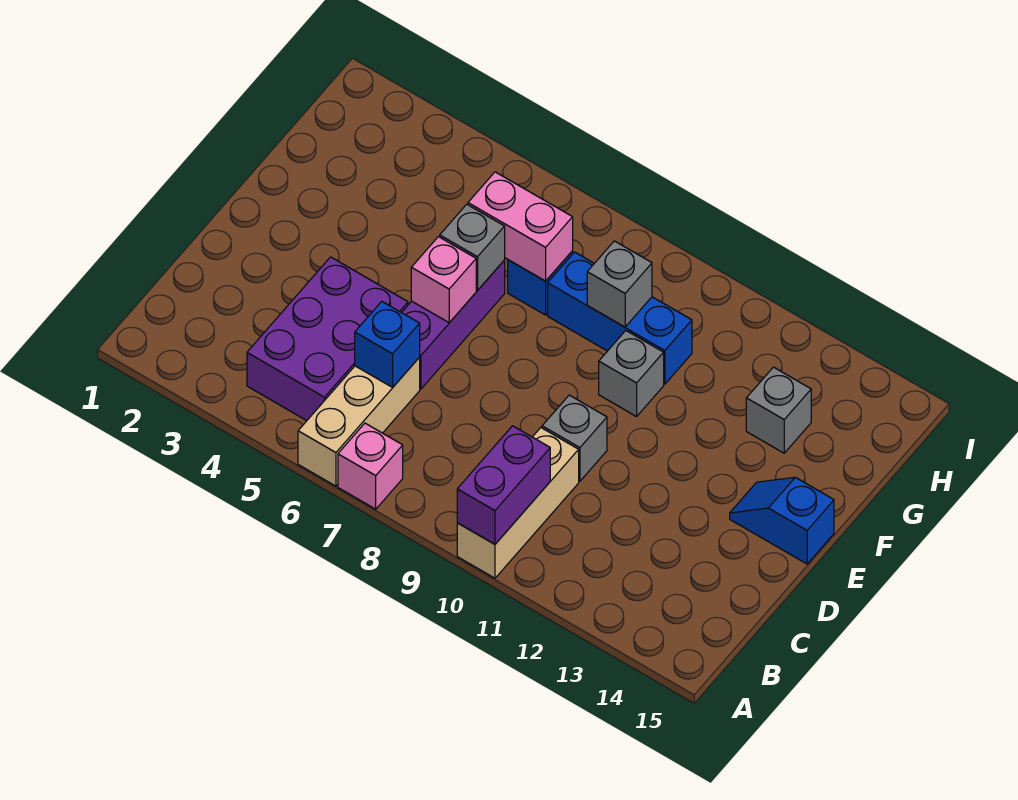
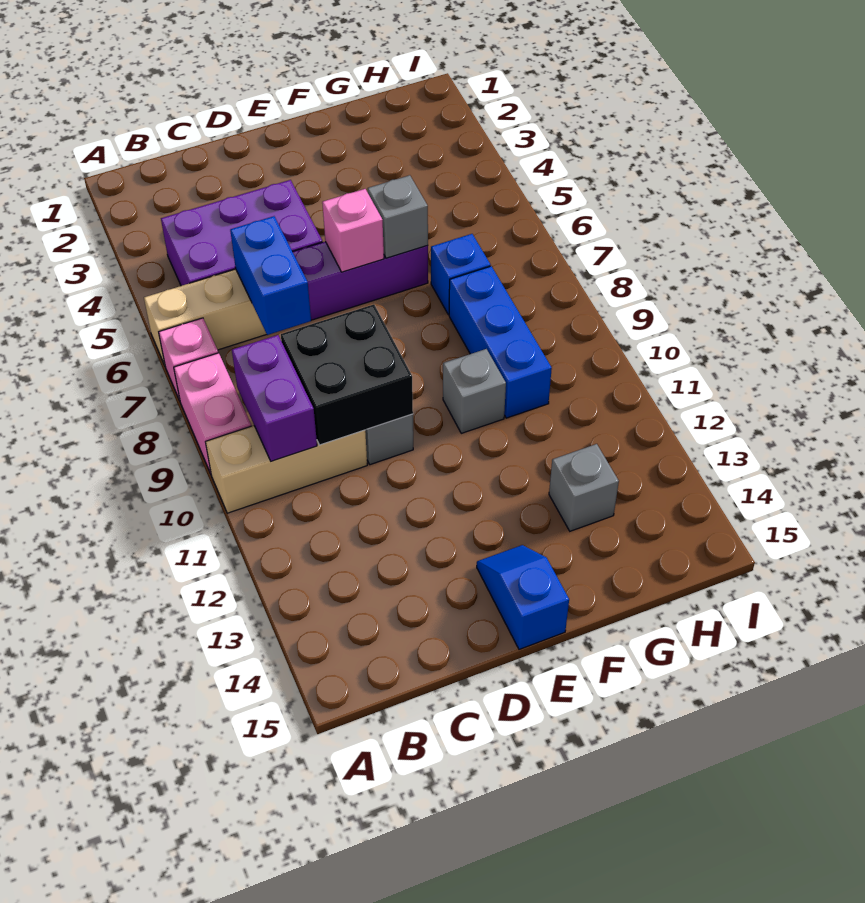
purple brick A10:B10 level 2 -> purple brick B9:B10 level 2
blue brick C6 level 2 -> blue brick C6:C7 level 2
none -> black brick C9:D10 level 2
pink brick G6:G7 level 2 -> pink brick A8:A9 level 1
grey brick G9 level 2 -> none

